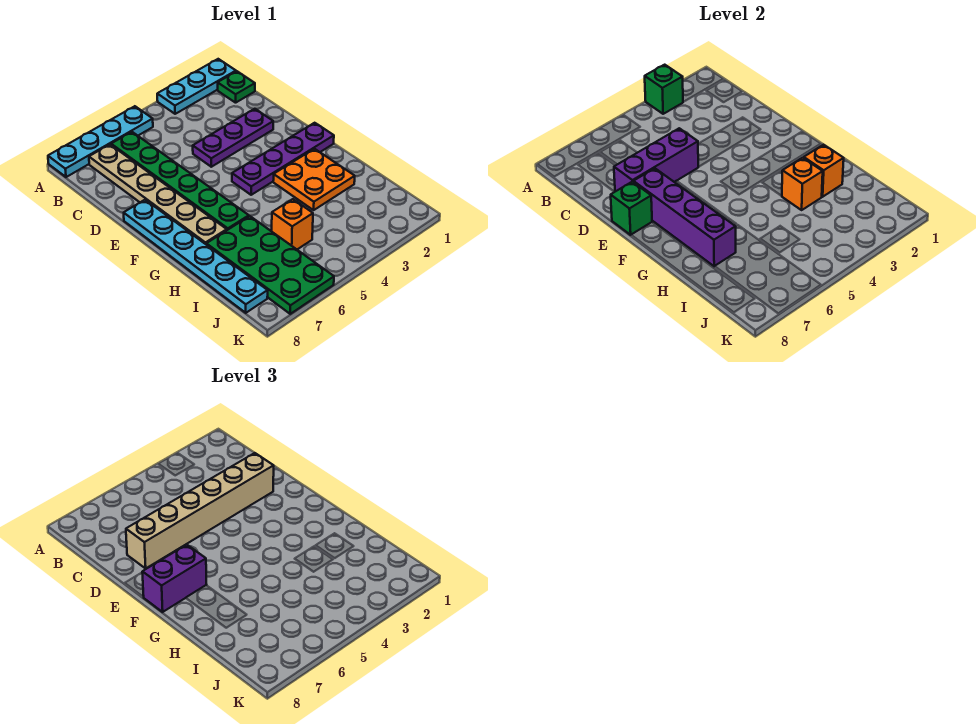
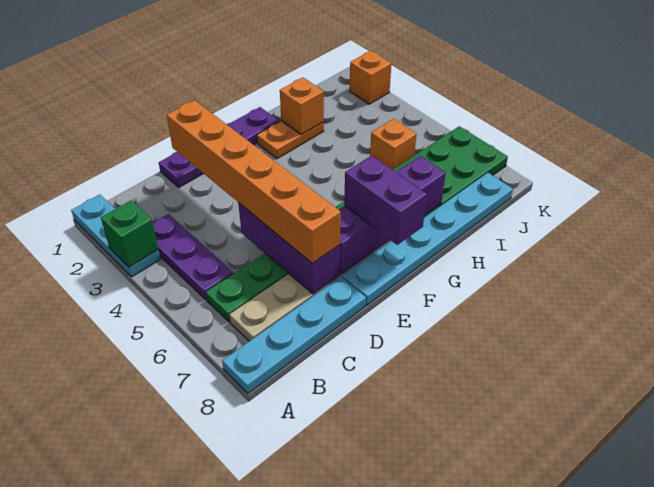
cyan plate A5:A8 level 1 -> cyan plate A8:D8 level 1
green plate B1 level 1 -> none
purple plate D2:D4 level 1 -> purple plate B3:B5 level 1
tan brick D2:D7 level 3 -> orange brick D2:D7 level 3
green brick E8 level 2 -> none
purple plate F1:F4 level 1 -> purple plate D1:G1 level 1
orange plate G2:H3 level 1 -> orange plate G2:H2 level 1
orange brick H3 level 2 -> orange brick K2 level 1

